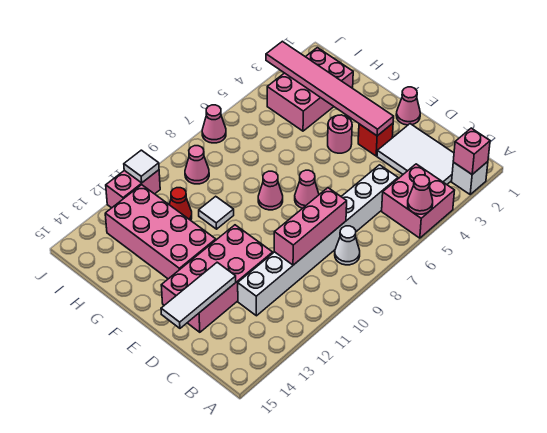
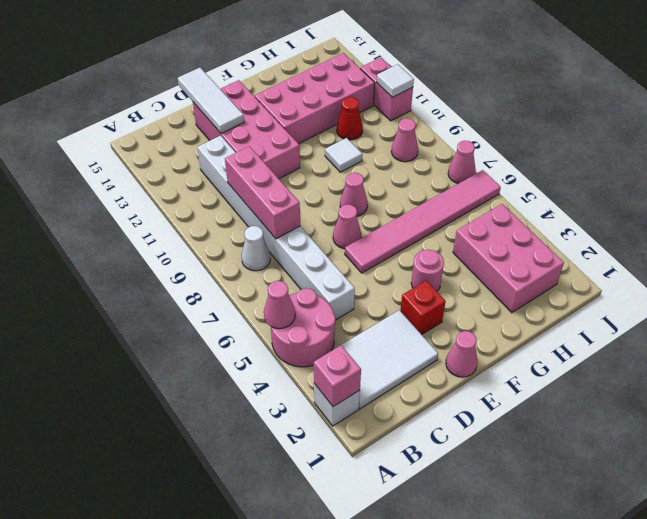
pink brick A4:B5 level 1 -> pink round brick A4:B5 level 1
pink tile E3:J3 level 2 -> pink tile E6:J6 level 1

